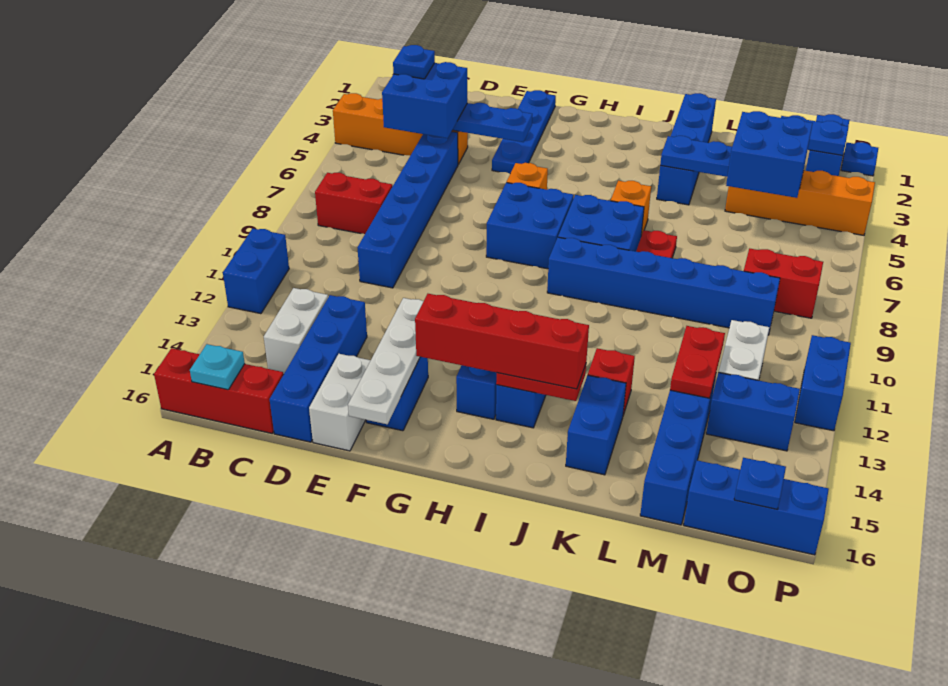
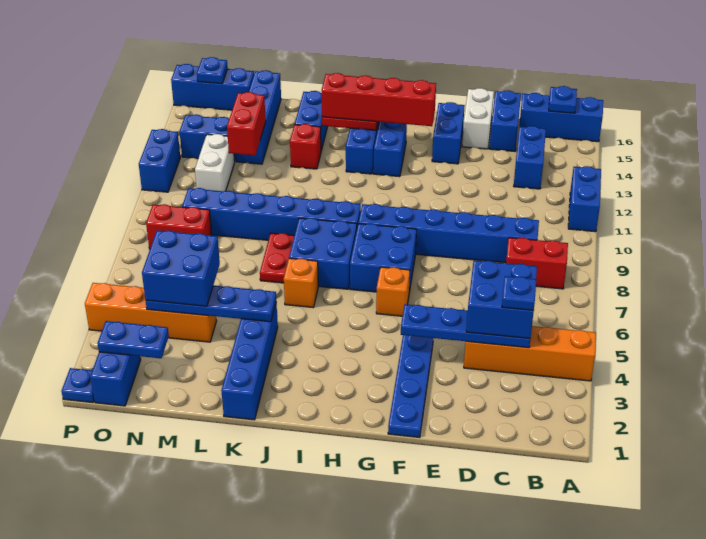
red brick A16:C16 level 1 -> blue brick A16:C16 level 1
cyan plate B16 level 2 -> blue plate B16 level 2
white brick C13:C14 level 1 -> blue brick C13:C14 level 1
blue brick D5:D10 level 1 -> blue brick C9:H9 level 1
blue brick D13:D16 level 1 -> blue brick D15:D16 level 1
white plate F13:F16 level 2 -> none
red plate M12:M13 level 2 -> red brick M12:M13 level 2

